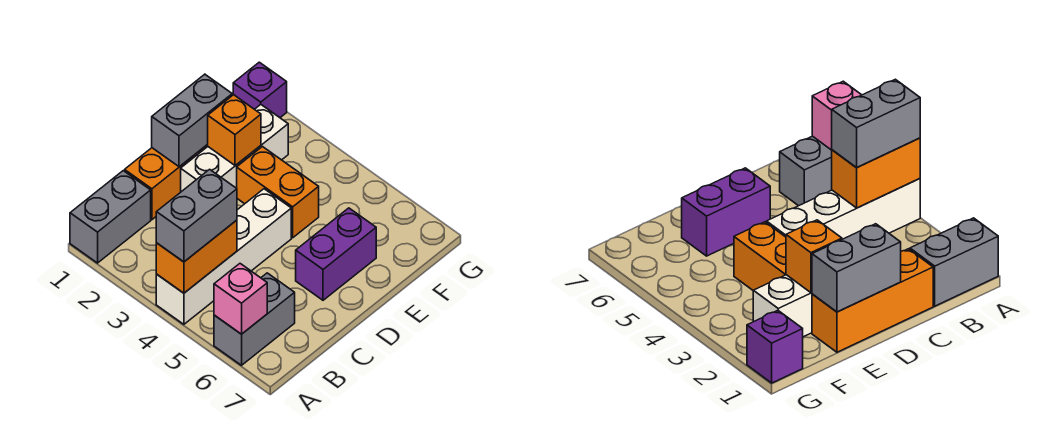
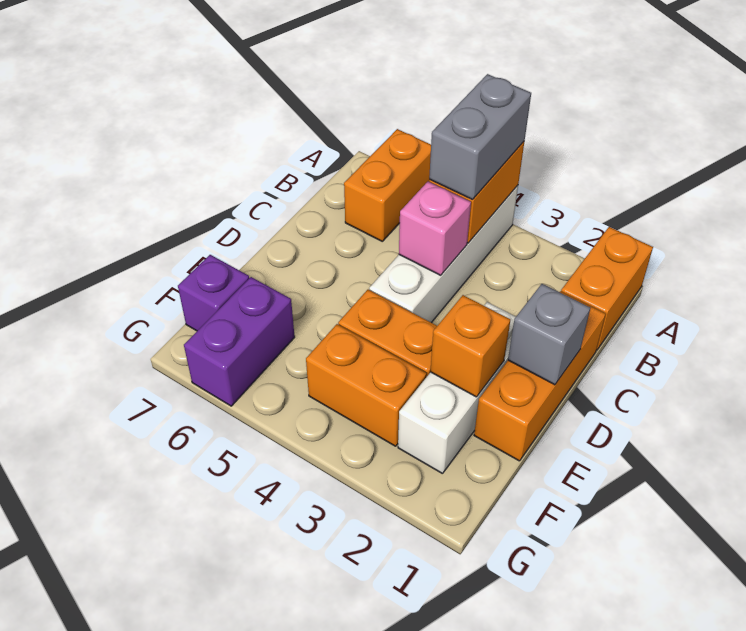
grey brick A1:B1 level 1 -> orange brick A1:B1 level 1
grey brick A6:B6 level 1 -> orange brick A6:B6 level 1
pink brick A6 level 2 -> pink brick C4 level 2
grey brick D1:E1 level 2 -> grey brick D1 level 2
purple brick D6:E6 level 1 -> purple brick F6:G6 level 1
none -> orange brick F3:F4 level 1
purple brick G1 level 1 -> purple brick F7 level 1

